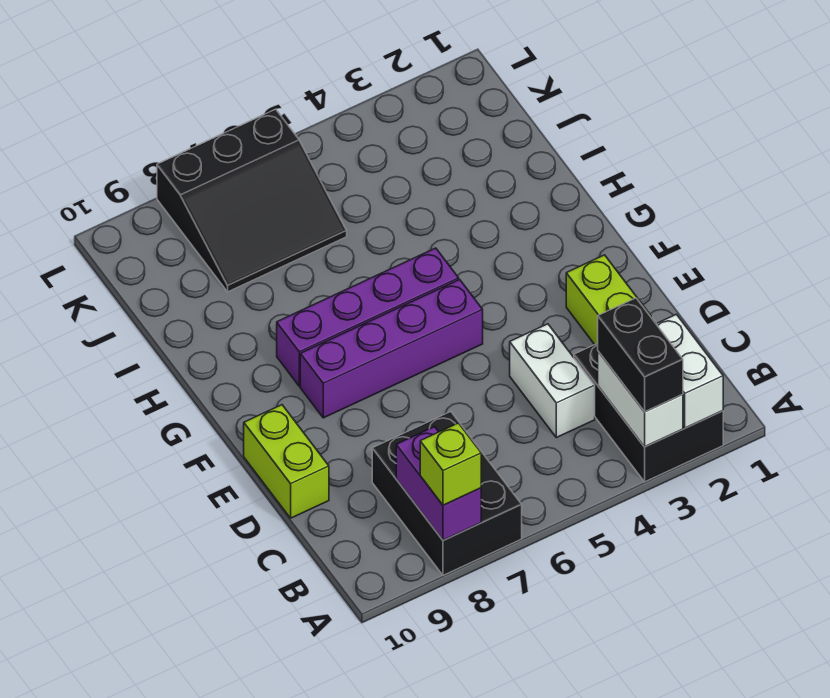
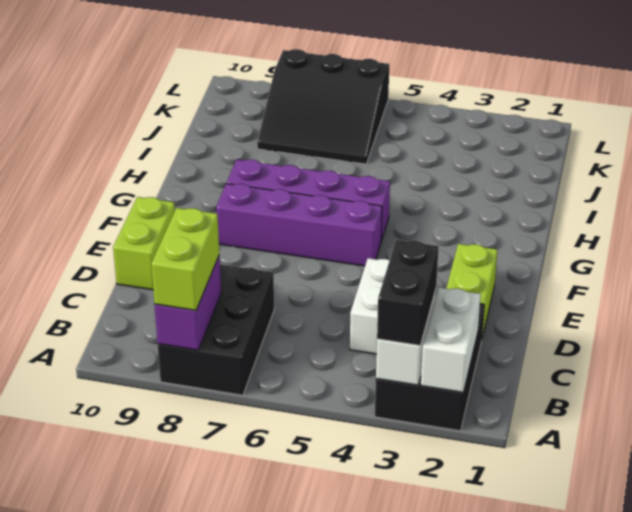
lime brick A8 level 3 -> lime brick A8:B8 level 3

